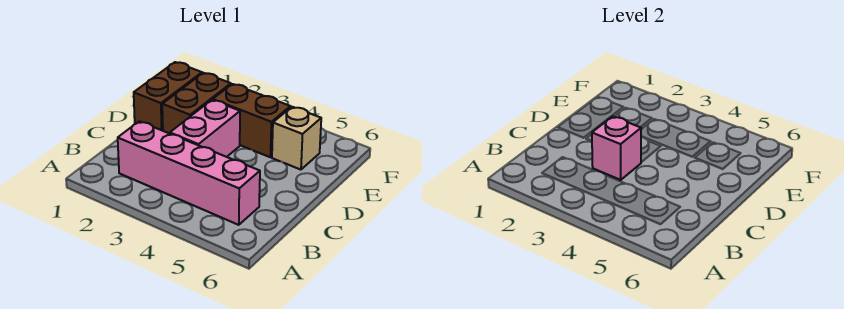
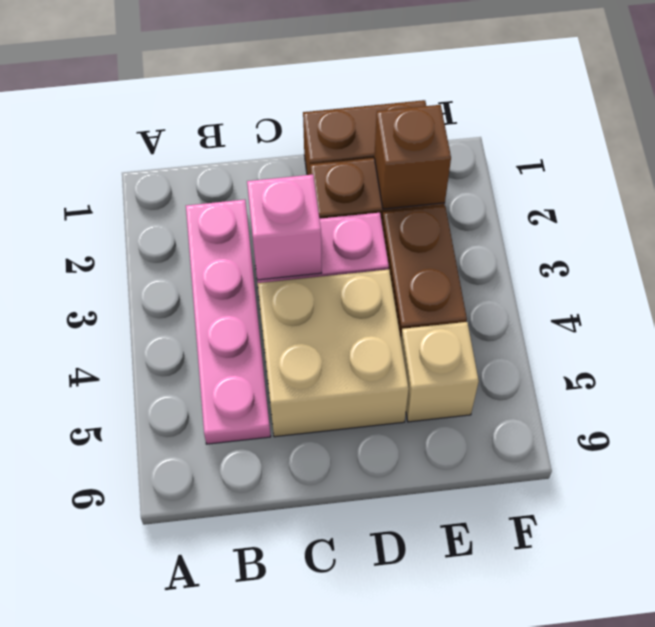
pink brick B2:B5 level 1 -> pink plate B2:B5 level 1
none -> tan brick C4:D5 level 1
none -> brown brick E2 level 2

